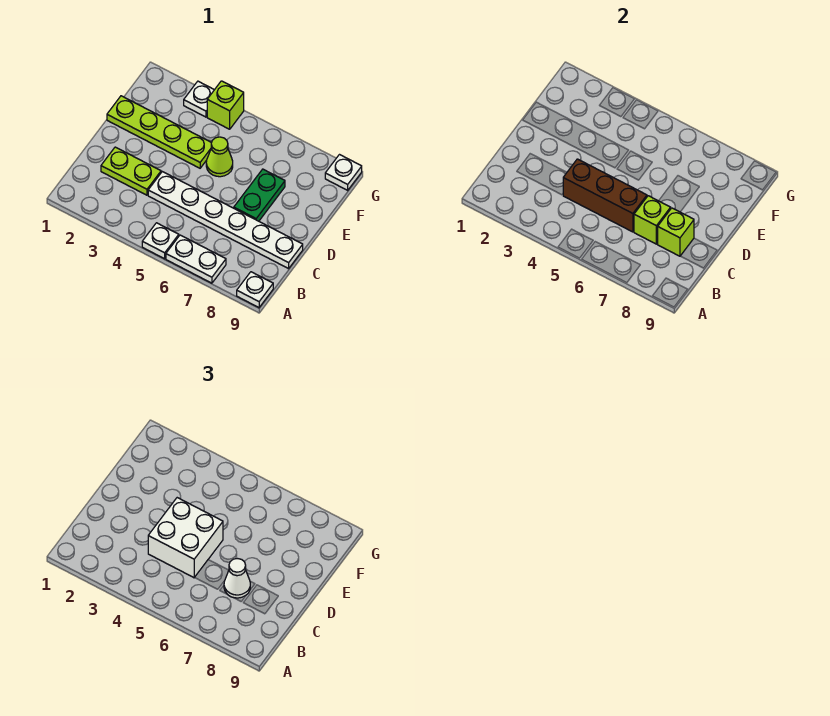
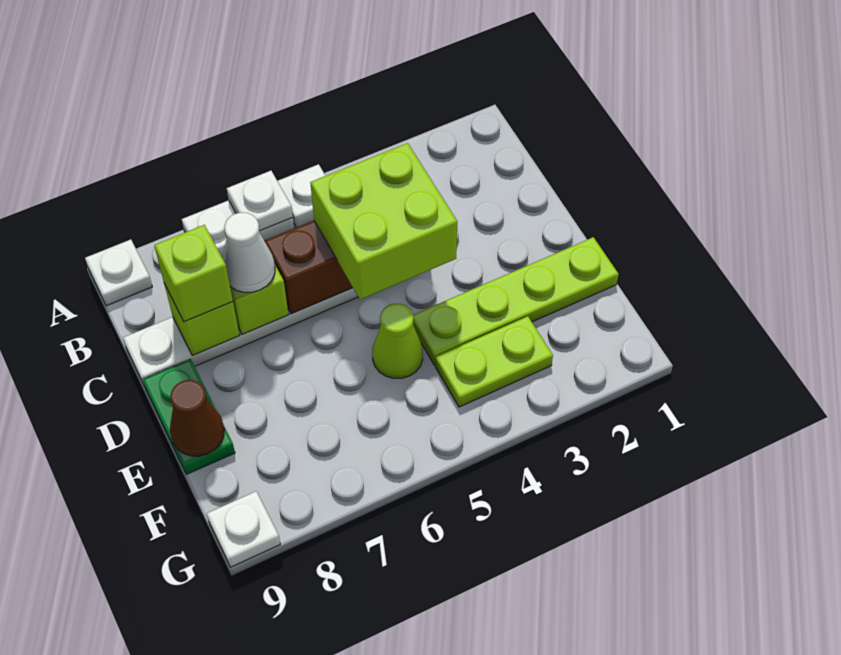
lime plate C2:C3 level 1 -> lime plate F3:F4 level 1
white brick C4:D5 level 3 -> lime brick C4:D5 level 3
green plate D7:E7 level 1 -> green plate D9:E9 level 1
none -> brown cone E9 level 2
white plate G3 level 1 -> white plate A6 level 2
lime brick G4 level 1 -> lime brick C8 level 3

